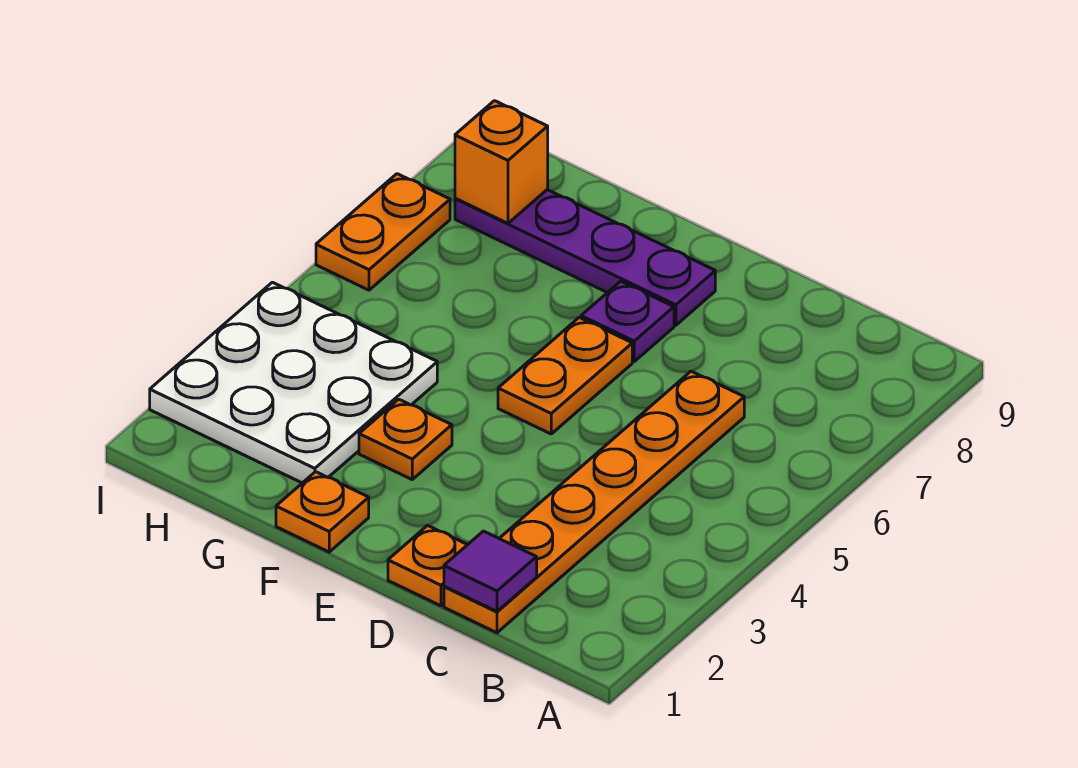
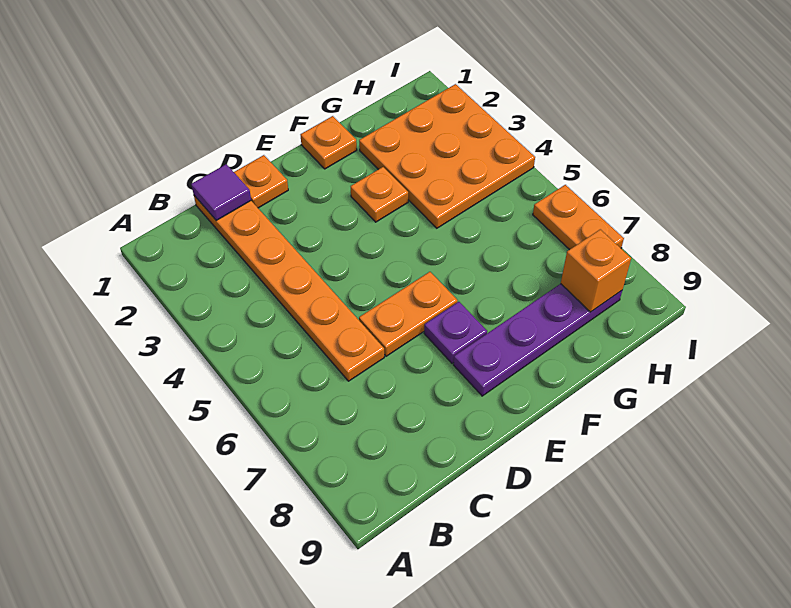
orange plate E5:E6 level 1 -> orange plate D6:E6 level 1
white plate G2:I4 level 1 -> orange plate G2:I4 level 1

